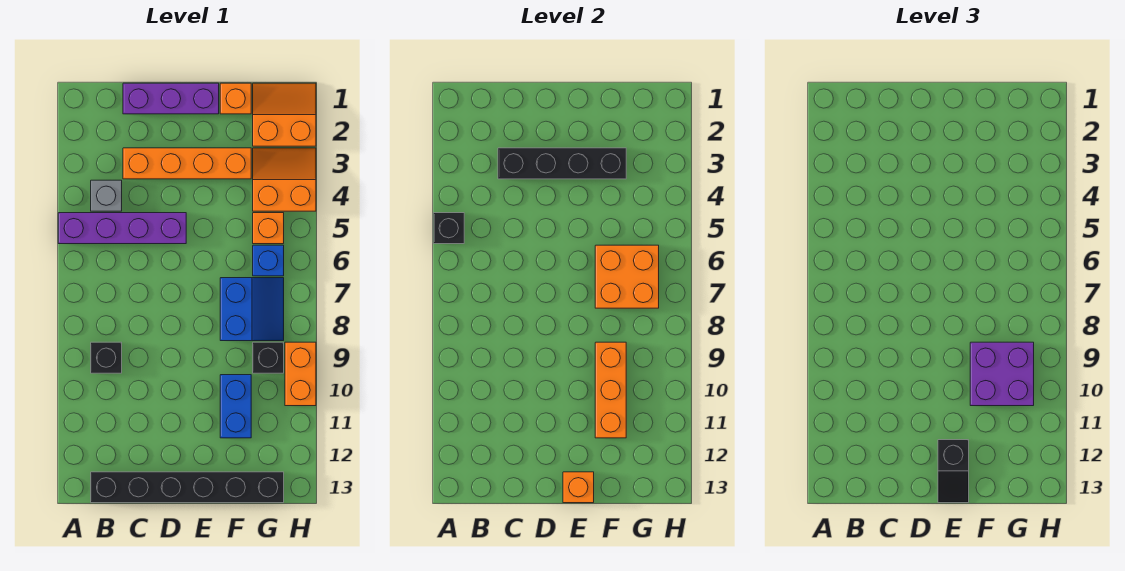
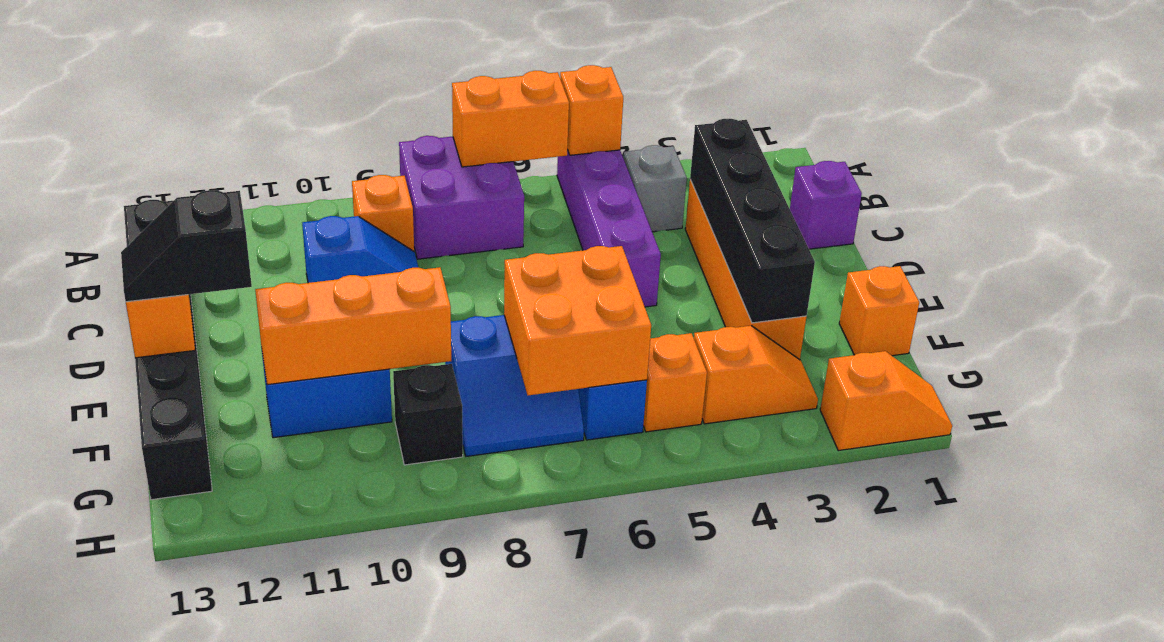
black brick A5 level 2 -> orange brick A5 level 2
black brick B9 level 1 -> orange brick B9 level 1
purple brick C1:E1 level 1 -> purple brick C1 level 1
none -> blue slope C9:C10 level 1 top 10
purple brick F9:G10 level 3 -> purple brick A7:B8 level 1
orange slope G1:H2 level 1 top 2 -> orange slope H1:H2 level 1 top 2
orange slope G3:H4 level 1 top 4 -> orange slope G3:G4 level 1 top 4
orange brick H9:H10 level 1 -> orange brick A6:A7 level 2

